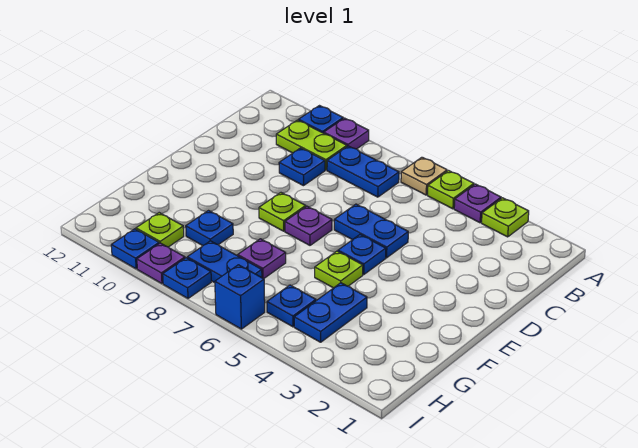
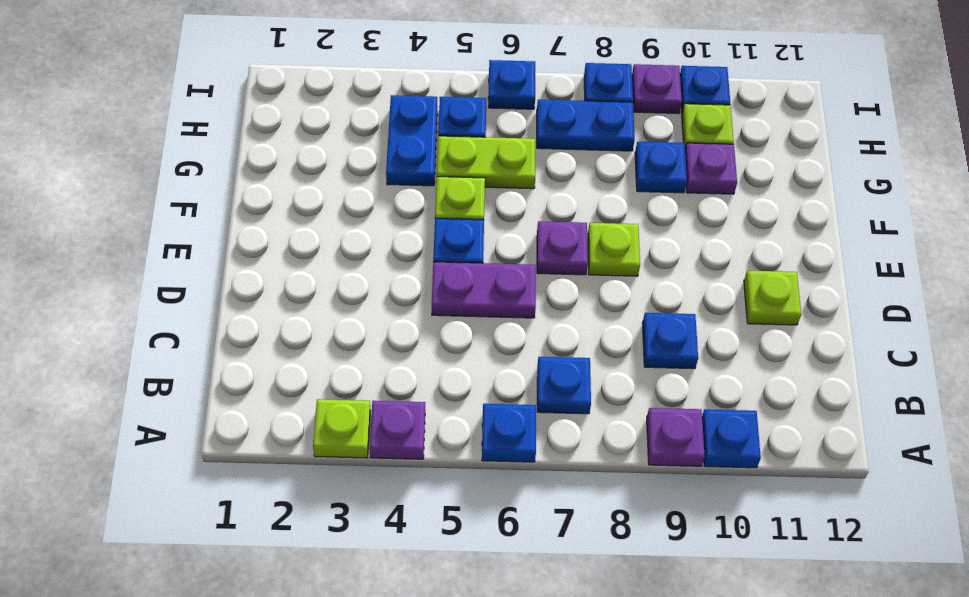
lime plate A5 level 1 -> lime plate D11 level 1
tan plate A6 level 1 -> blue plate A6 level 1
blue plate B7:B8 level 1 -> blue plate B7 level 1
lime plate B9:B10 level 1 -> lime plate G5:G6 level 1
blue plate D5:D6 level 1 -> purple plate D5:D6 level 1
purple plate G7 level 1 -> purple plate G10 level 1
blue brick I6 level 1 -> blue plate I6 level 1

